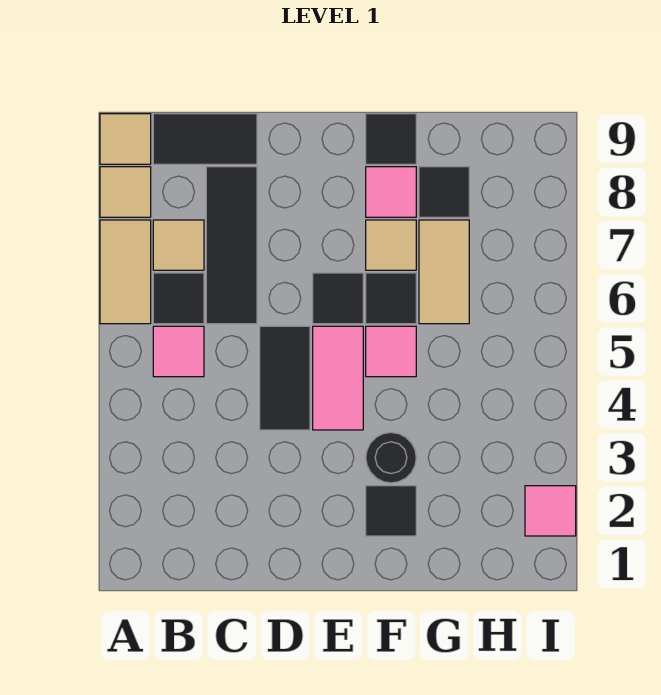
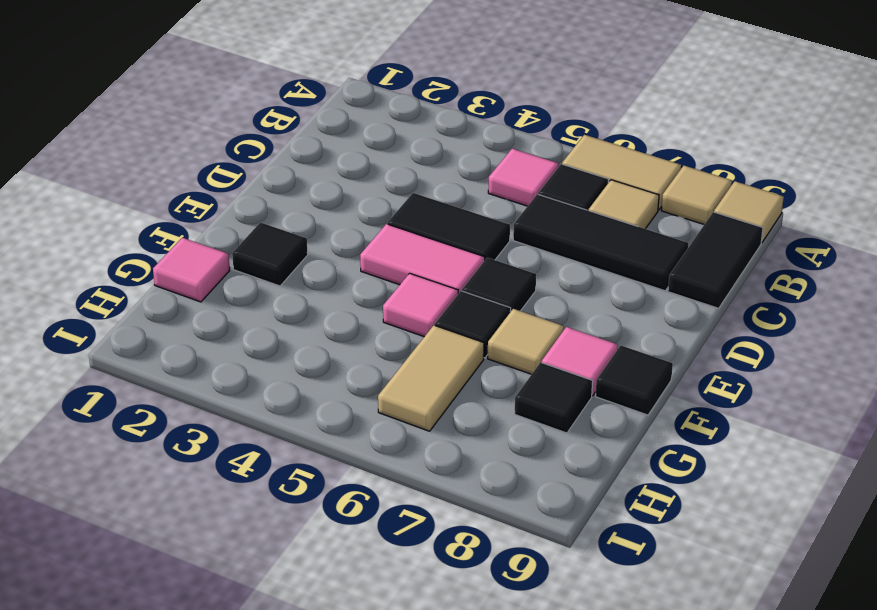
black round brick F3 level 1 -> none
tan tile G6:G7 level 1 -> tan tile G6:H6 level 1
pink tile I2 level 1 -> pink tile G1 level 1

